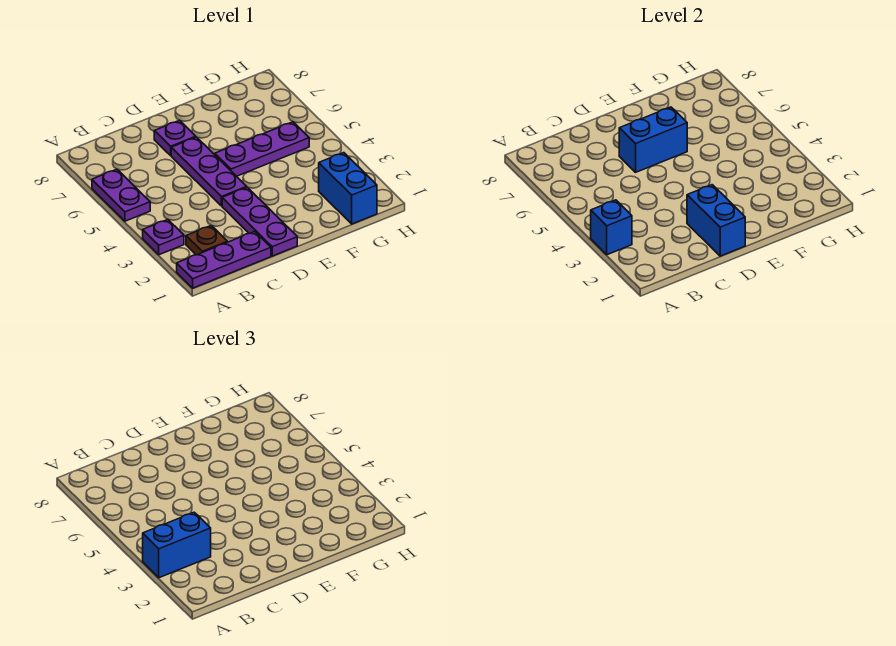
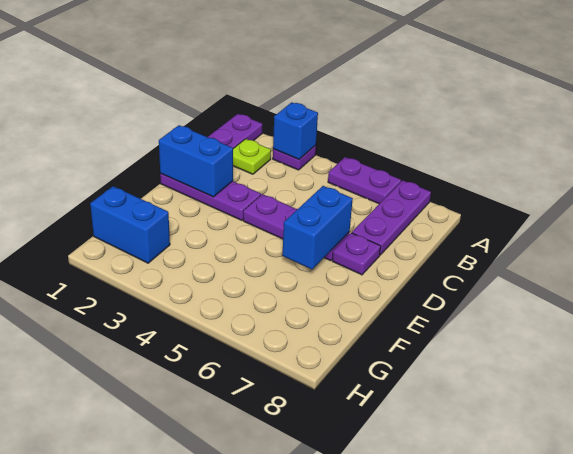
blue brick A3:B3 level 3 -> none
brown plate B2 level 1 -> lime plate B2 level 1
purple plate E5:G5 level 1 -> purple plate A7:C7 level 1

